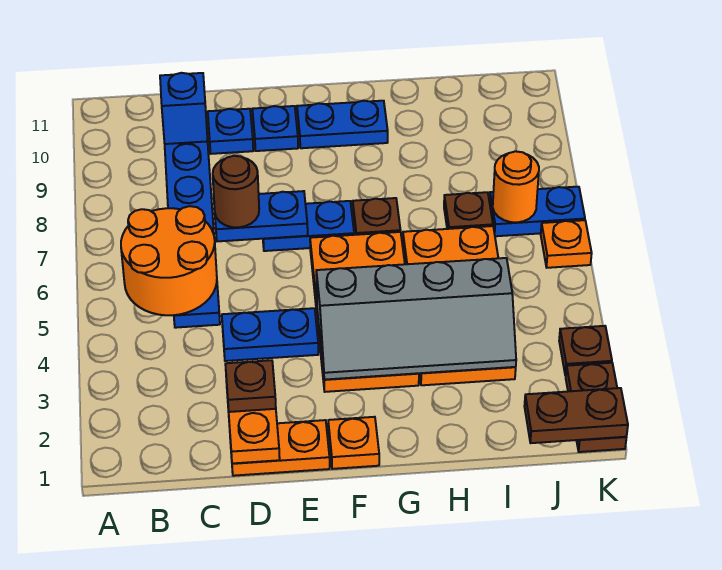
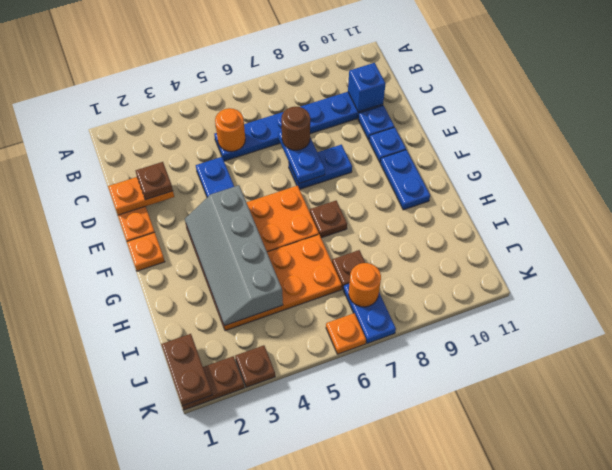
orange round brick B5:C6 level 2 -> orange round brick C5 level 2
blue plate E7:F7 level 1 -> blue plate E7:E8 level 1

